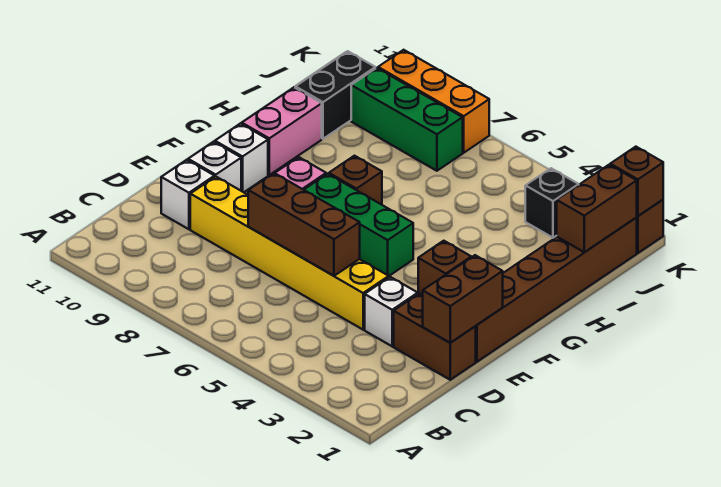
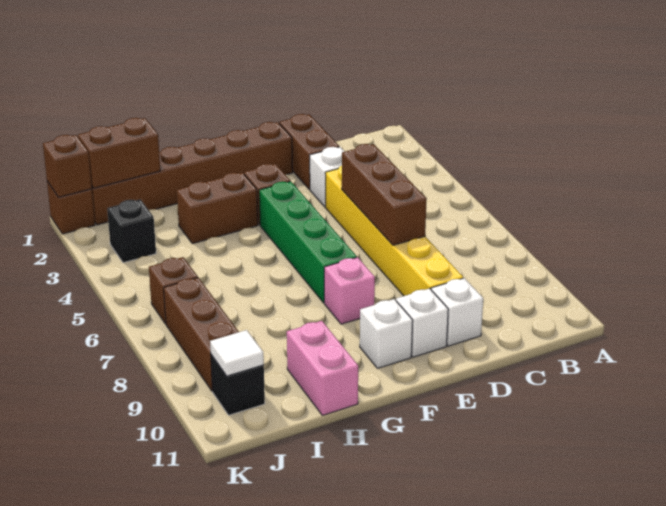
brown brick D1:E1 level 2 -> brown brick G3:H3 level 1
green brick F5:F7 level 1 -> green brick F4:F7 level 1
brown brick G7 level 1 -> brown brick J6 level 1
pink brick G10:H10 level 1 -> pink brick H10:H11 level 1
black brick I10:J10 level 1 -> black brick J10 level 1
green brick J7:J9 level 1 -> brown brick J7:J9 level 1
none -> white tile J10 level 2
orange brick K7:K9 level 1 -> none

